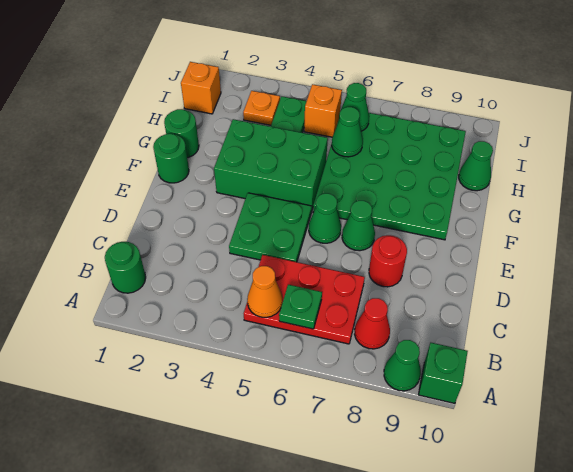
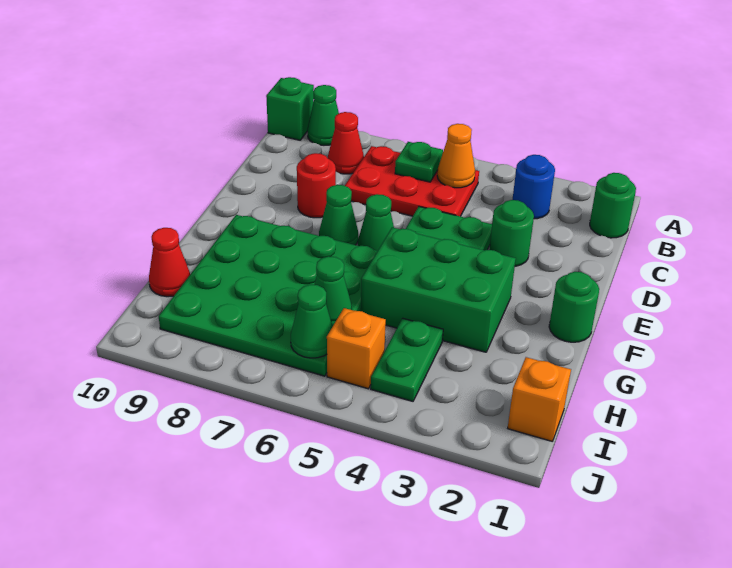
none -> blue round brick B3 level 1
green round brick G1 level 1 -> green round brick D3 level 1
green cone H10 level 1 -> red cone H10 level 1
orange plate I3 level 1 -> none

